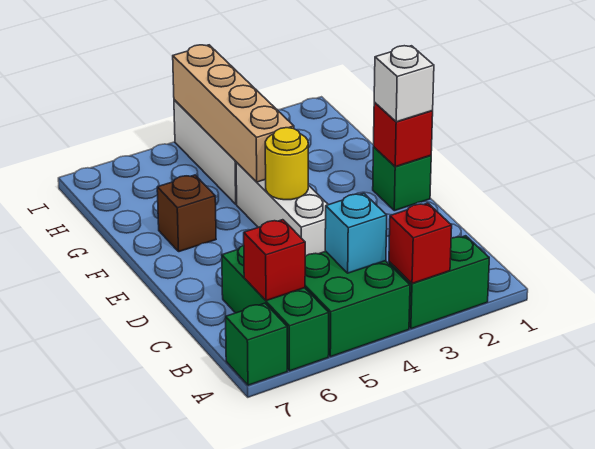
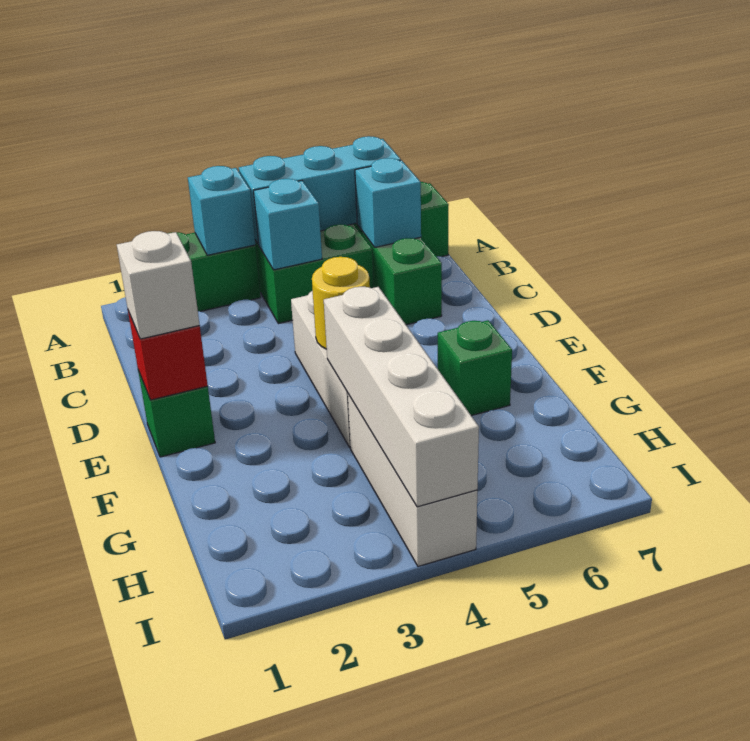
red brick A3 level 2 -> cyan brick A3 level 2
none -> cyan brick A4:A6 level 2
red brick B6 level 2 -> cyan brick B6 level 2
tan brick F4:I4 level 2 -> white brick F4:I4 level 2
brown brick F6 level 1 -> green brick F6 level 1

